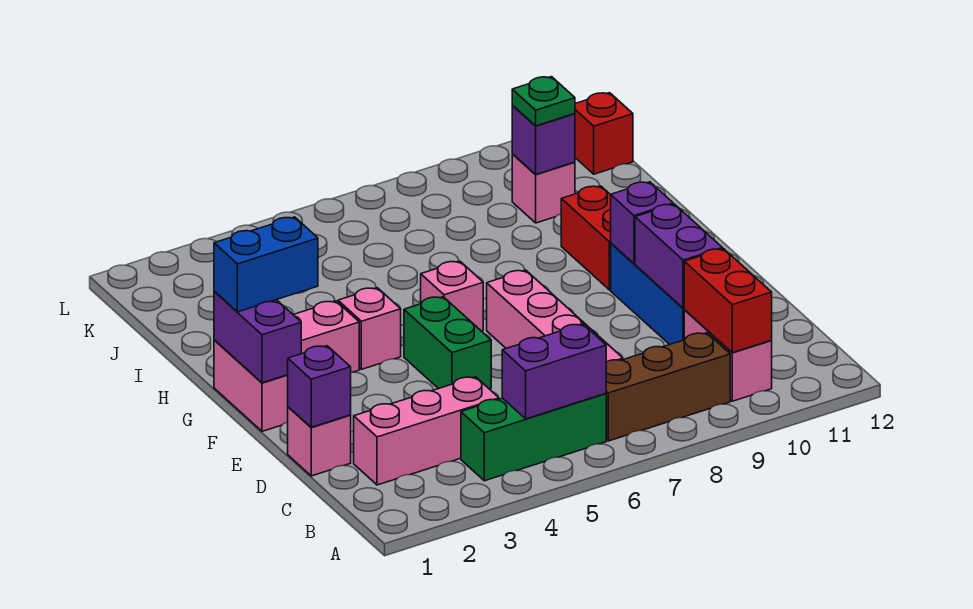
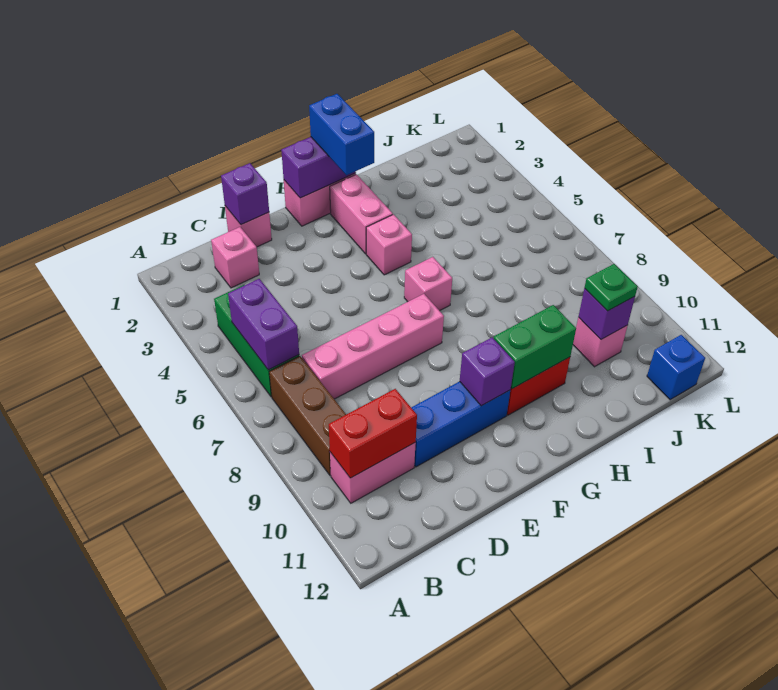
pink brick C2:C4 level 1 -> pink brick C2 level 1
purple brick D10:E10 level 2 -> none
green brick E5:F5 level 1 -> green brick G10:H10 level 2
red brick K12 level 1 -> blue brick K12 level 1

